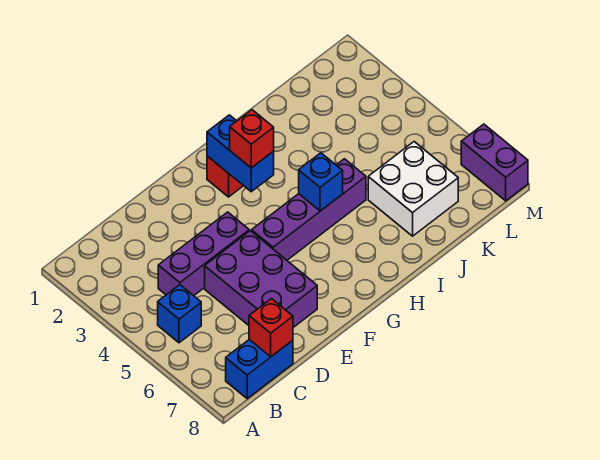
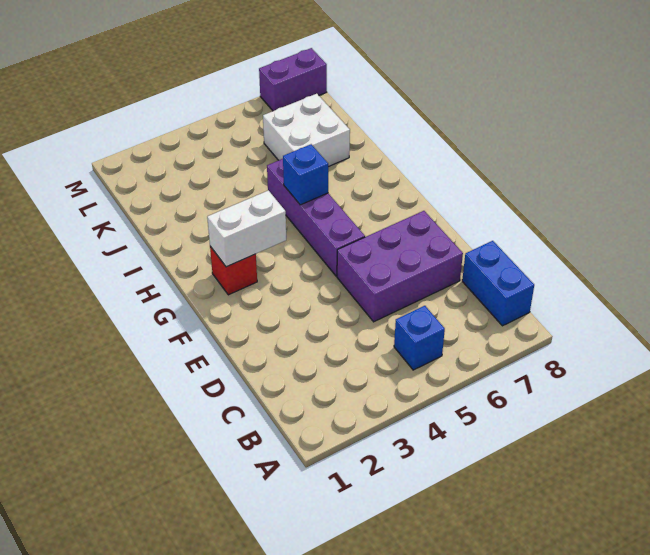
purple brick C4:E4 level 1 -> none
red brick C8 level 2 -> none
blue brick G2:G3 level 2 -> white brick G2:G3 level 2
red brick G3 level 3 -> none

